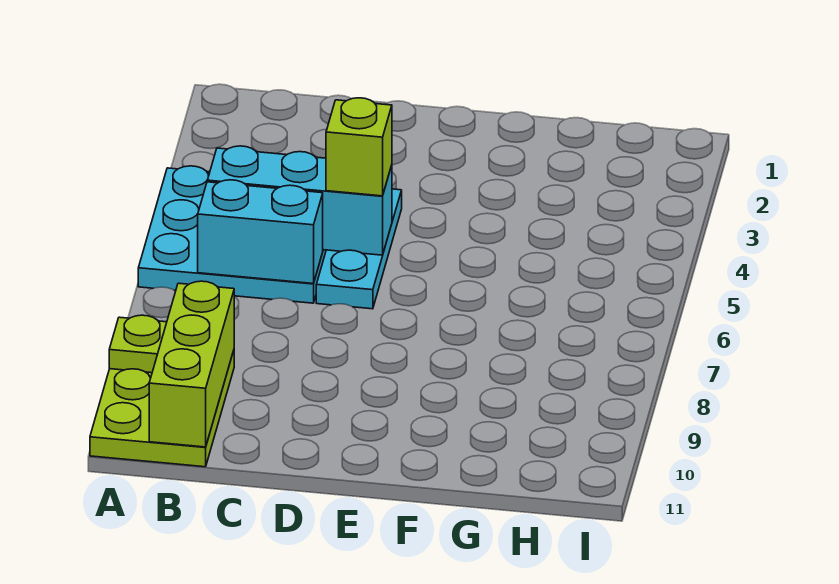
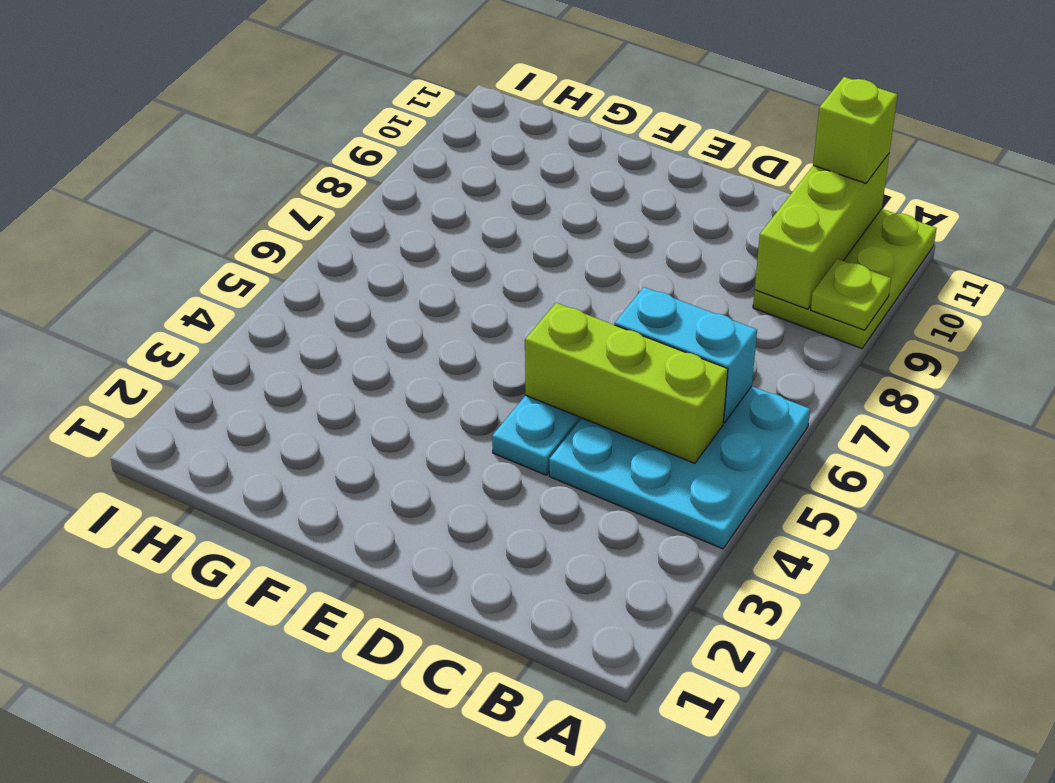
cyan brick B5:D5 level 2 -> lime brick B5:D5 level 2
lime brick D5 level 3 -> lime brick B11 level 3

